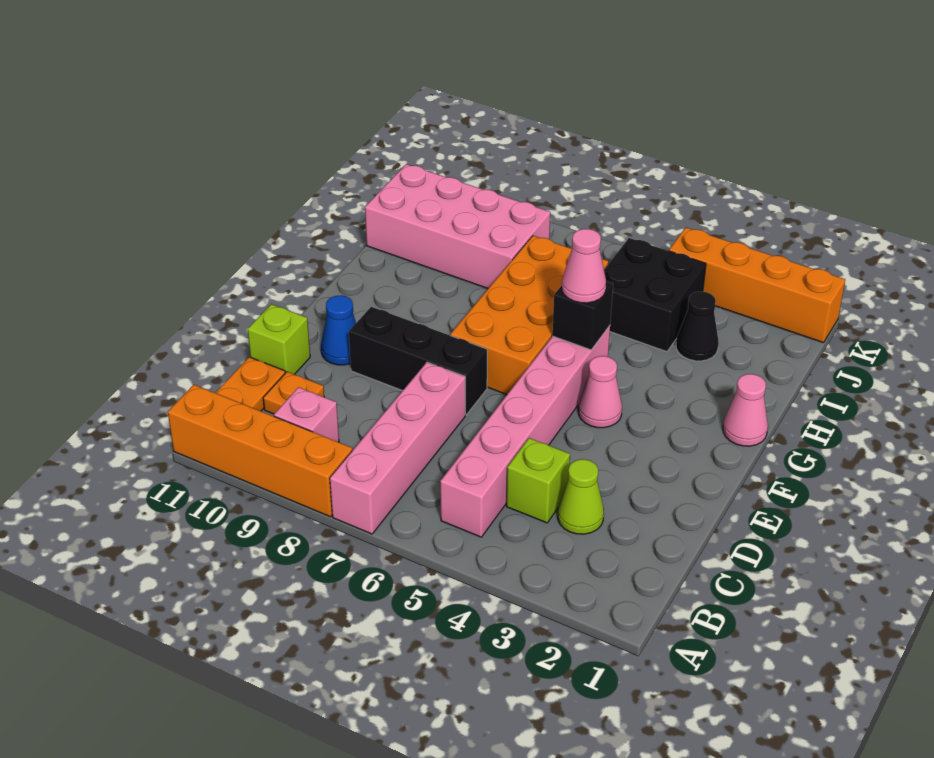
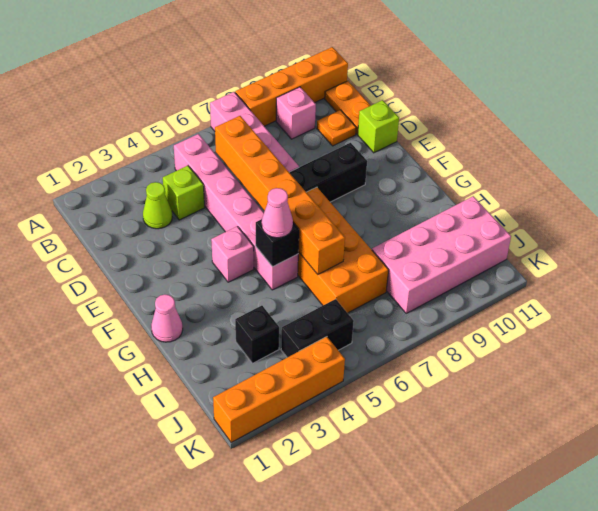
none -> orange brick C6:H6 level 2
blue cone E10 level 1 -> none
pink cone F4 level 1 -> pink brick F4 level 1
black cone I3 level 1 -> black brick I3 level 1
black brick I4:J5 level 1 -> black brick J4:J5 level 1

